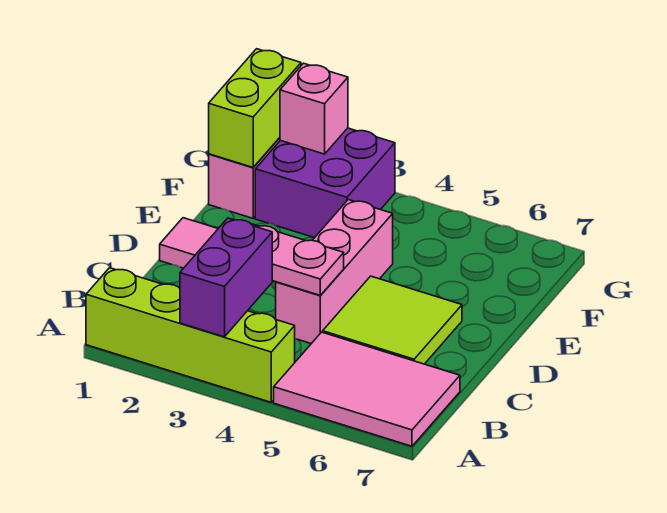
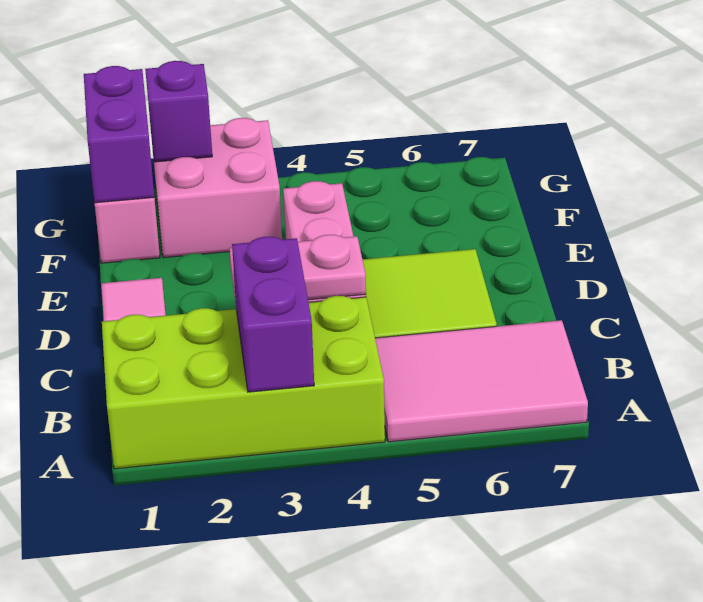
lime brick A1:A4 level 1 -> lime brick A1:B4 level 1
lime brick F1:G1 level 2 -> purple brick F1:G1 level 2
purple brick F2:G3 level 1 -> pink brick F2:G3 level 1
pink brick G2 level 2 -> purple brick G2 level 2

